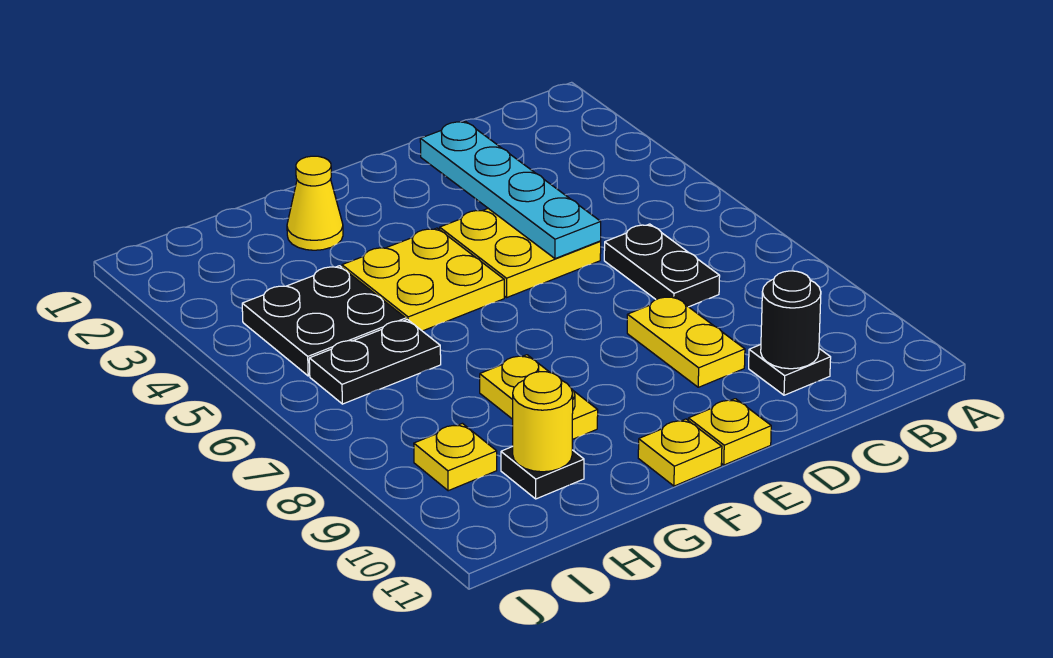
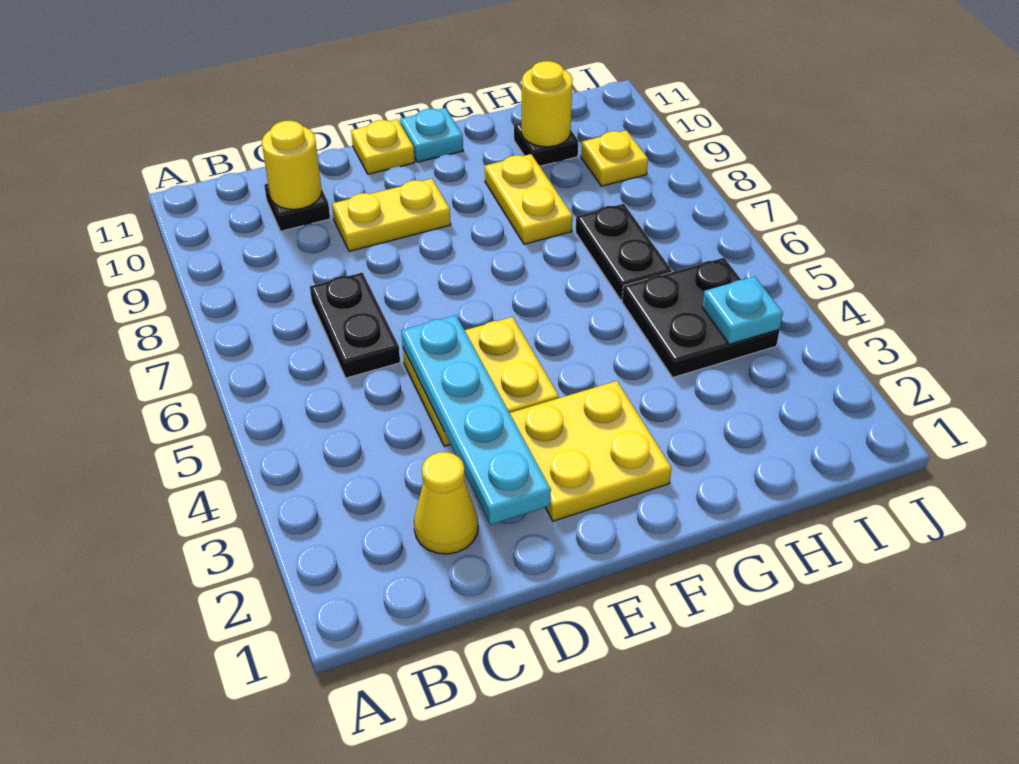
black round brick C10 level 2 -> yellow round brick C10 level 2
yellow plate D8:D9 level 1 -> yellow plate D9:E9 level 1
yellow plate F4:G5 level 1 -> yellow plate E2:F3 level 1
yellow plate F11 level 1 -> cyan plate F11 level 1
yellow cone G2 level 1 -> yellow cone C2 level 1
black plate H6:I6 level 1 -> black plate H6:H7 level 1
none -> cyan plate I4 level 2

